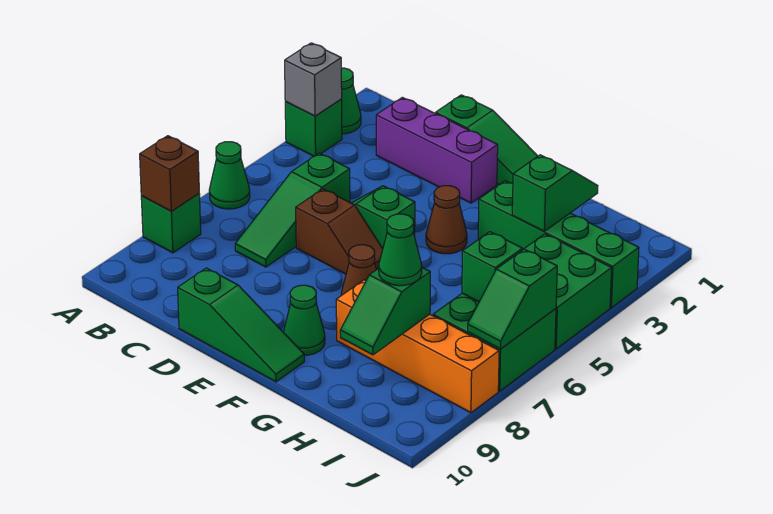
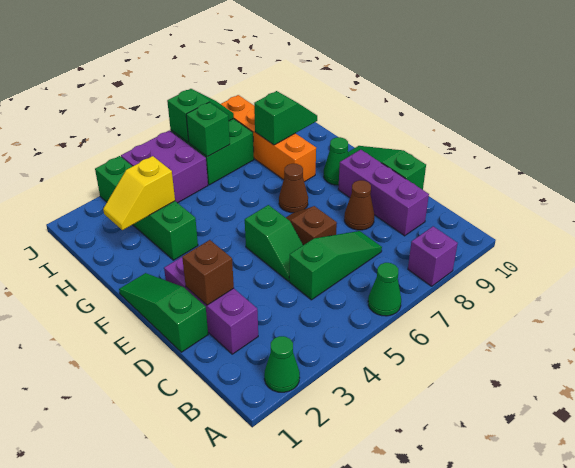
green brick A3 level 1 -> none
grey brick A3 level 2 -> none
green brick A8 level 1 -> purple brick A8 level 1
brown brick A8 level 2 -> brown brick D2 level 2
none -> purple brick C9:E9 level 1
brown cone F4 level 1 -> brown cone D8 level 1
green slope H2:H3 level 2 top 3 -> yellow slope H2:H3 level 2 top 3
green cone H8 level 3 -> none
green brick I4:J5 level 1 -> purple brick I4:J5 level 1

